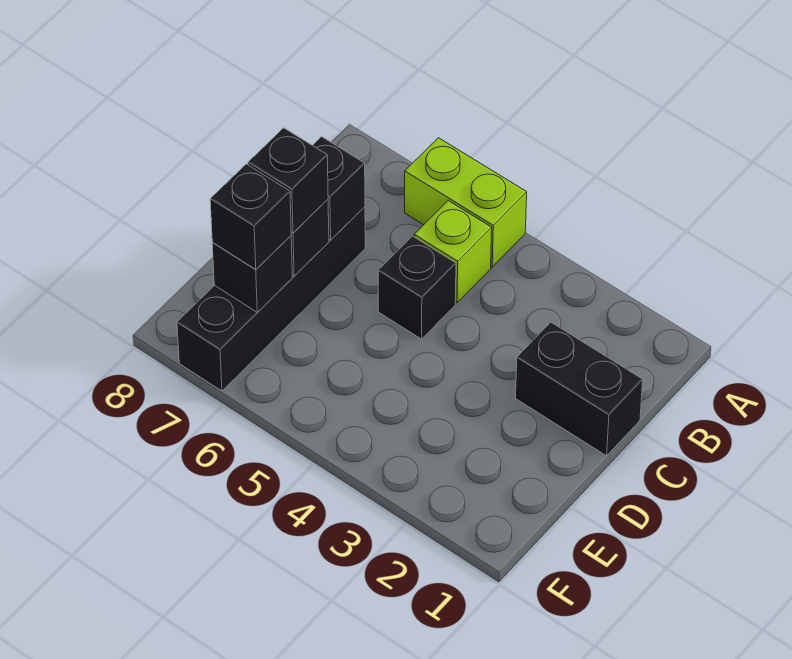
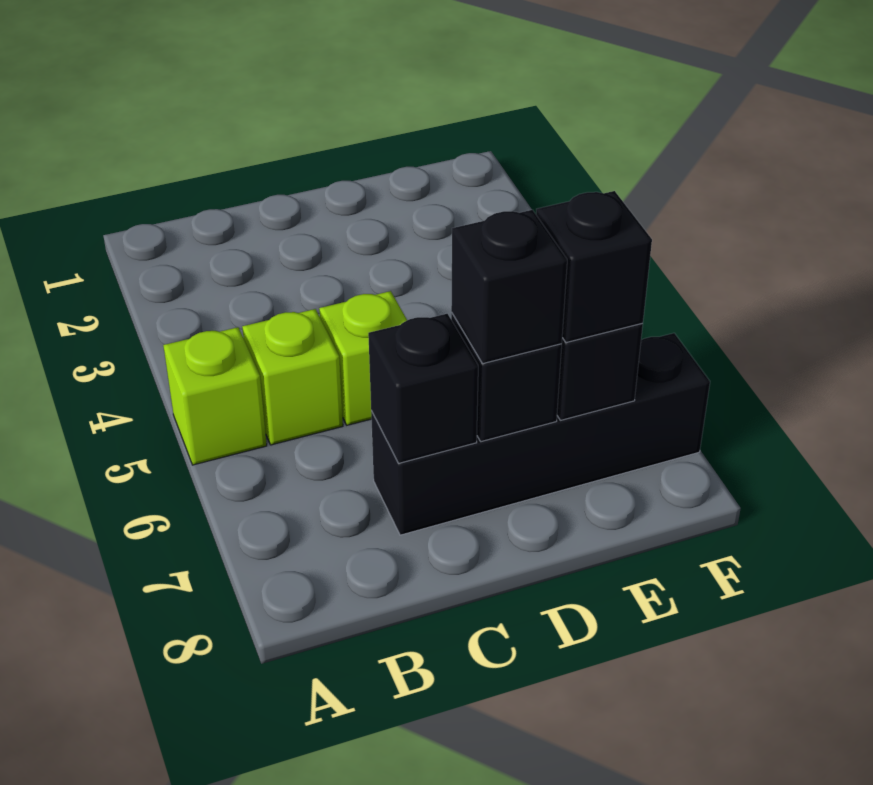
lime brick A5:A6 level 1 -> lime brick A5 level 1
black brick C1:C2 level 1 -> none
black brick C5 level 1 -> lime brick C5 level 1

